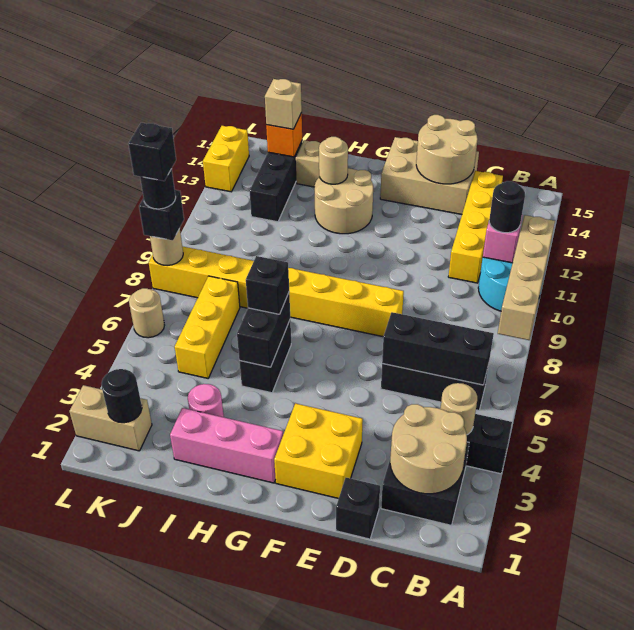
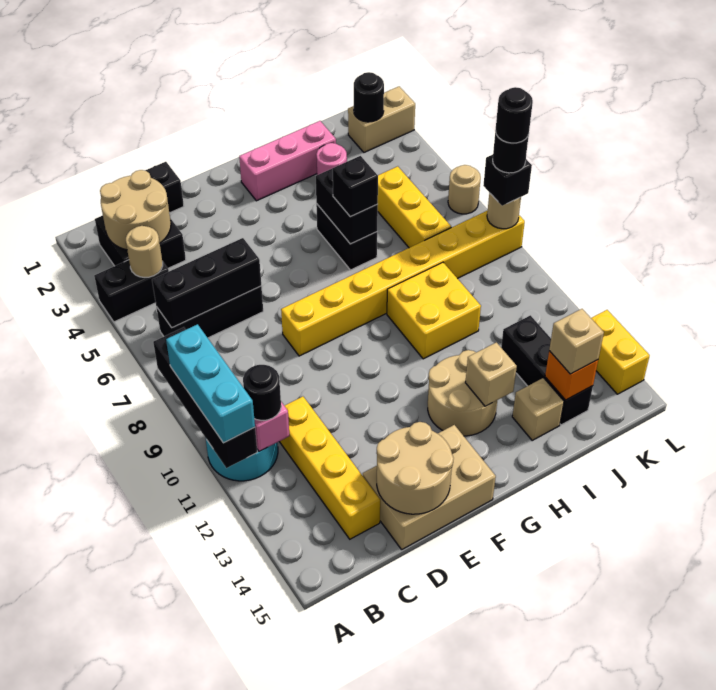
tan brick A8:A11 level 2 -> black brick A8:A11 level 2
none -> cyan brick A9:A11 level 3
yellow brick E2:F3 level 1 -> yellow brick H9:I10 level 1
tan round brick H13 level 2 -> tan brick H13 level 2
black brick L8 level 5 -> black round brick L8 level 5

